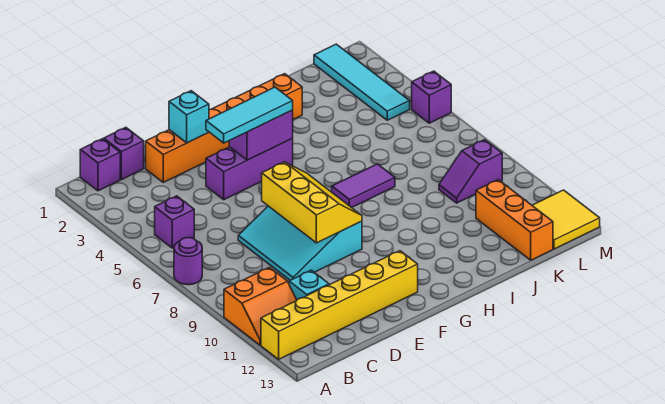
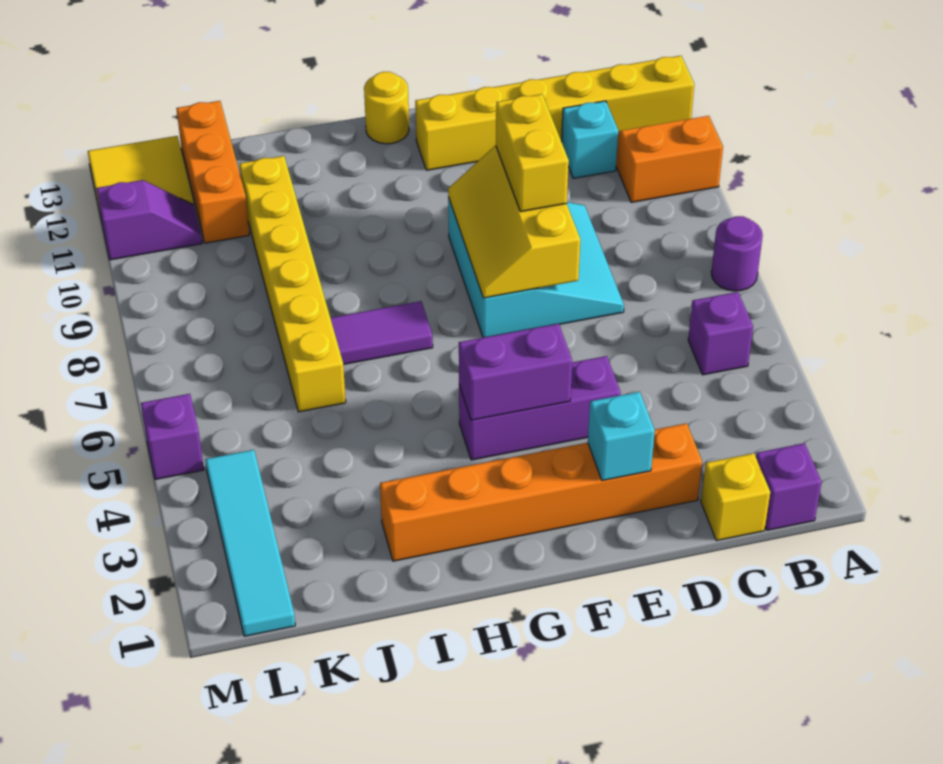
purple brick C1 level 1 -> yellow brick C1 level 1
cyan tile E4:G4 level 3 -> none
none -> yellow brick E8:E9 level 3
none -> yellow round brick G13 level 1
none -> yellow brick J6:J11 level 1
purple slope K9:L9 level 1 top L -> purple slope L11:M11 level 1 top M

